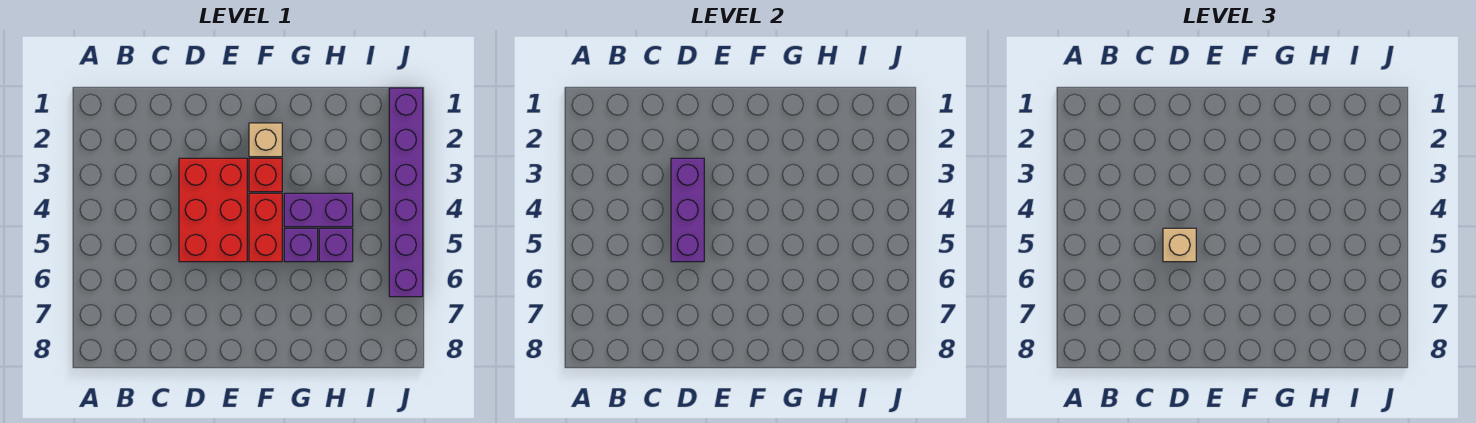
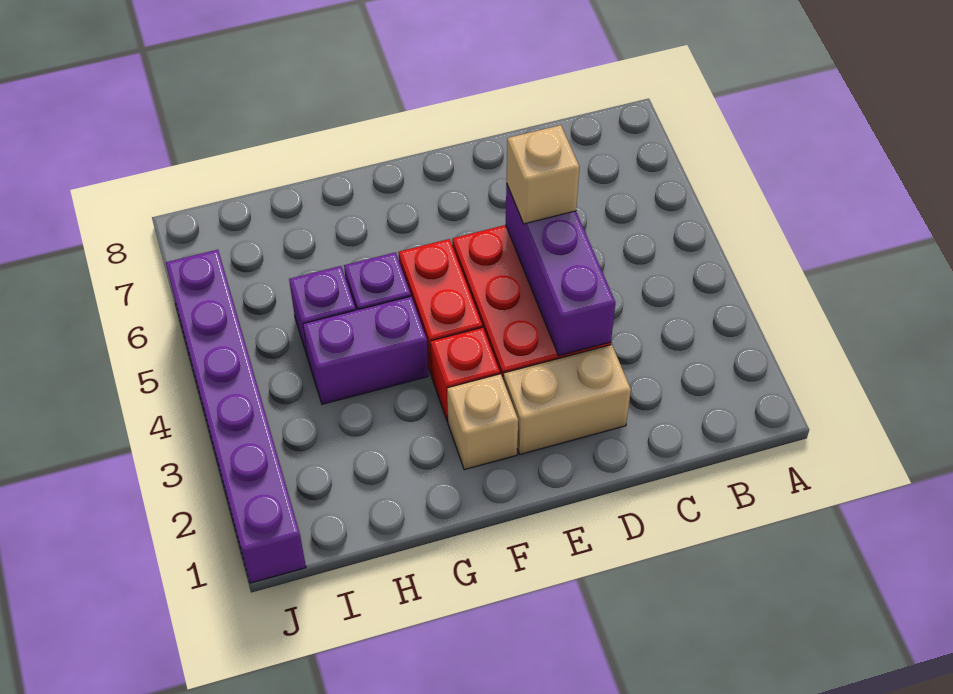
none -> tan brick D2:E2 level 1

